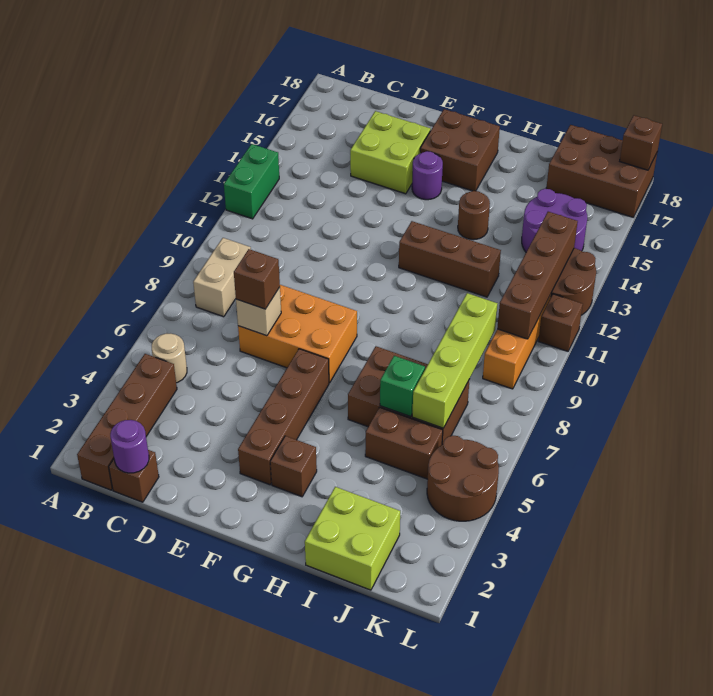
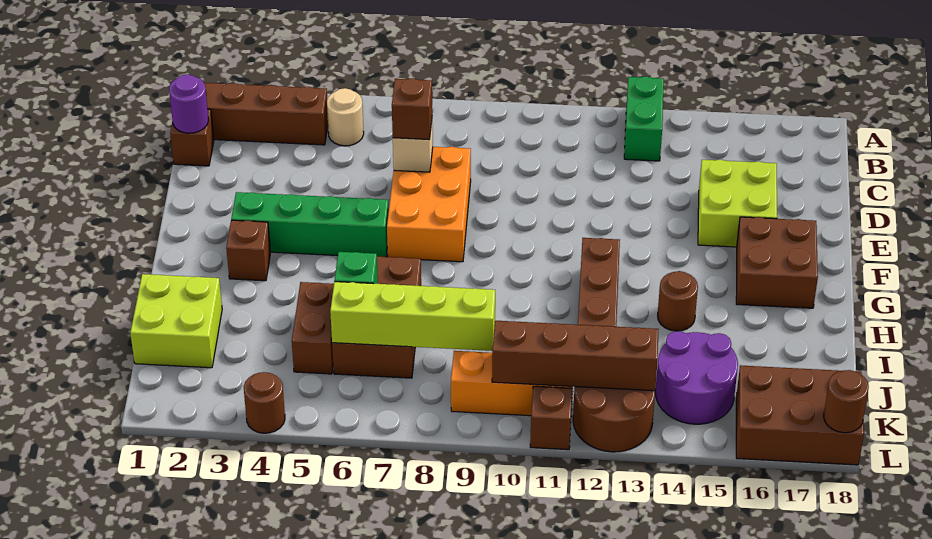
green brick A12:A13 level 1 -> green brick A13:B13 level 1
tan brick B8:B9 level 1 -> none
brown brick F3:F6 level 1 -> green brick F3:F6 level 1
purple round brick F15 level 1 -> none
brown brick J17:L18 level 1 -> brown brick K16:L18 level 1
brown round brick K4:L5 level 1 -> brown round brick L4 level 1
brown brick L18 level 2 -> brown round brick L18 level 2

